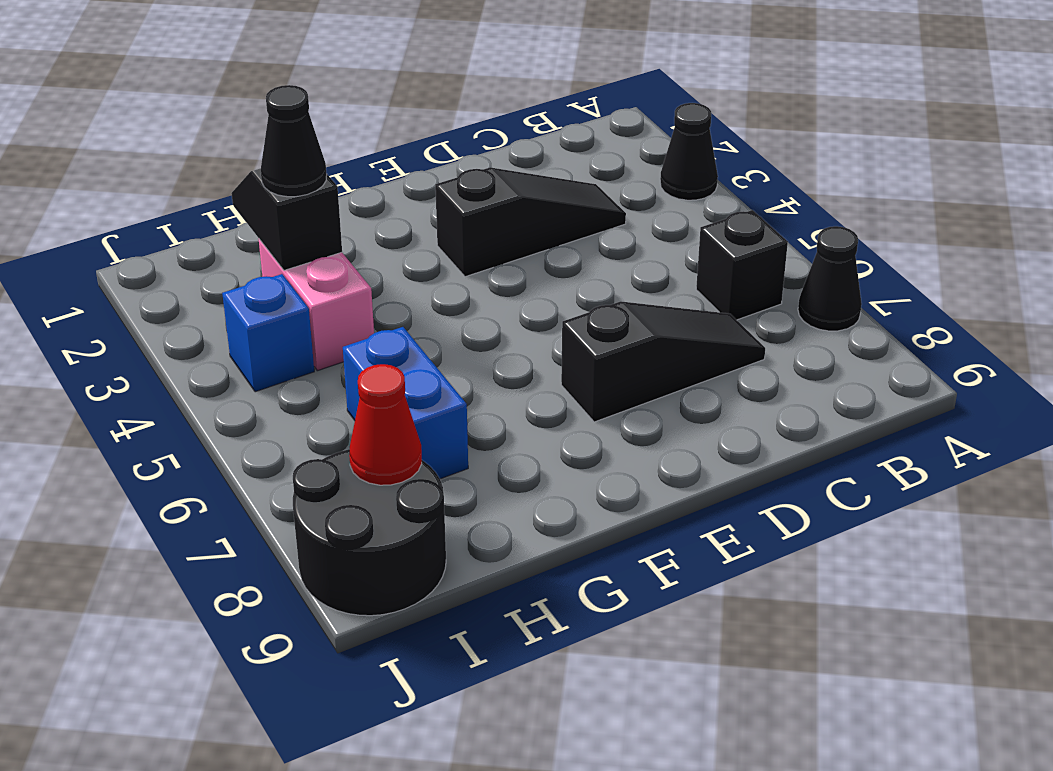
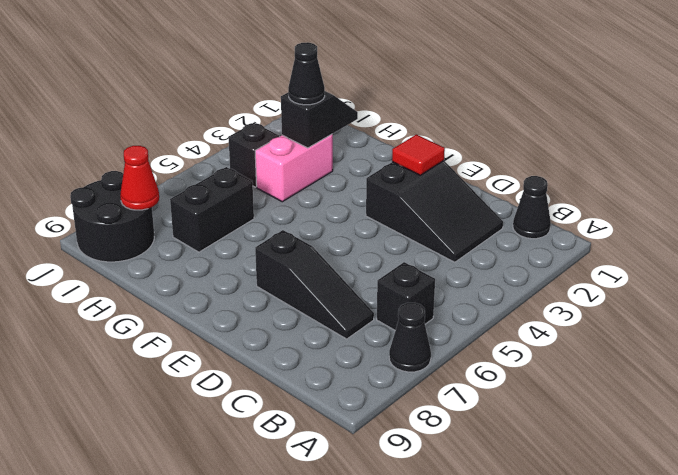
black cone A3 level 1 -> black cone B1 level 1
black slope C3:E3 level 1 top E -> black slope C2:E3 level 1 top E
none -> red tile E2 level 2
blue brick H6:H7 level 1 -> black brick H6:H7 level 1
blue brick I4 level 1 -> black brick I4 level 1

